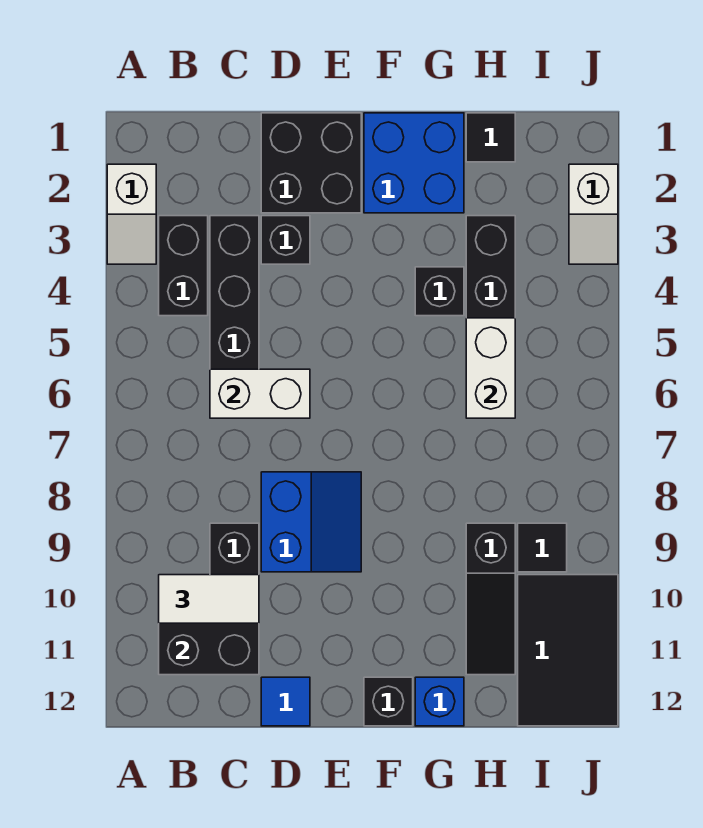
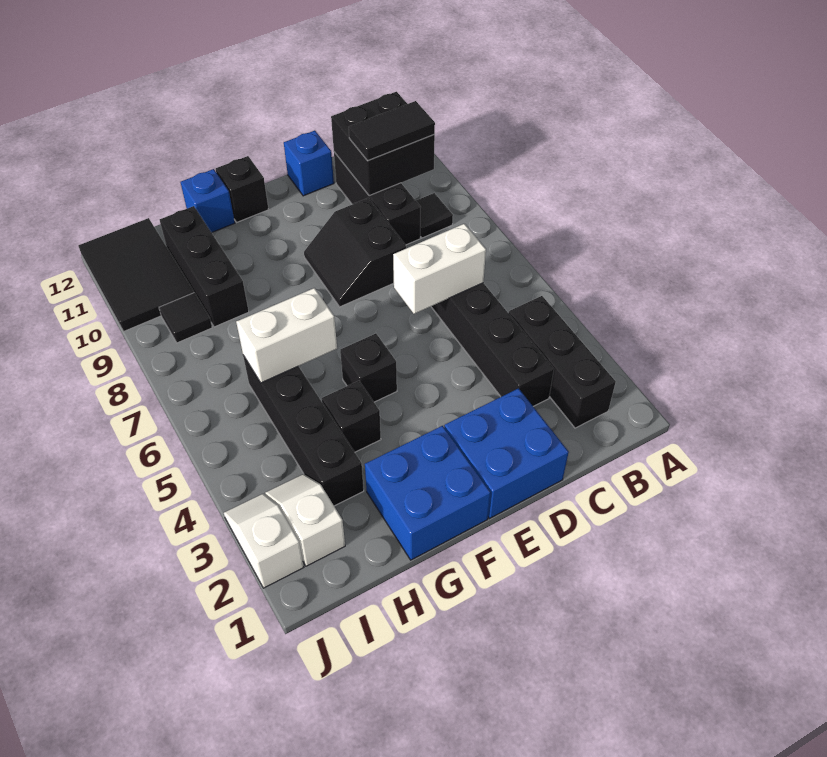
white slope A2:A3 level 1 top 2 -> white slope I2:I3 level 1 top 2
black brick B3:B4 level 1 -> black brick B2:B4 level 1
white tile B10:C10 level 3 -> black tile B10:C10 level 3
black brick D1:E2 level 1 -> blue brick D1:E2 level 1
black brick D3 level 1 -> black brick F5 level 1
blue slope D8:E9 level 1 top D -> black slope D8:E9 level 1 top D
blue tile D12 level 1 -> blue brick D12 level 1
black tile H1 level 1 -> black tile B9 level 1
white brick H5:H6 level 2 -> white brick G6:H6 level 2
black slope H9:H11 level 1 top 9 -> black brick H9:H11 level 1

